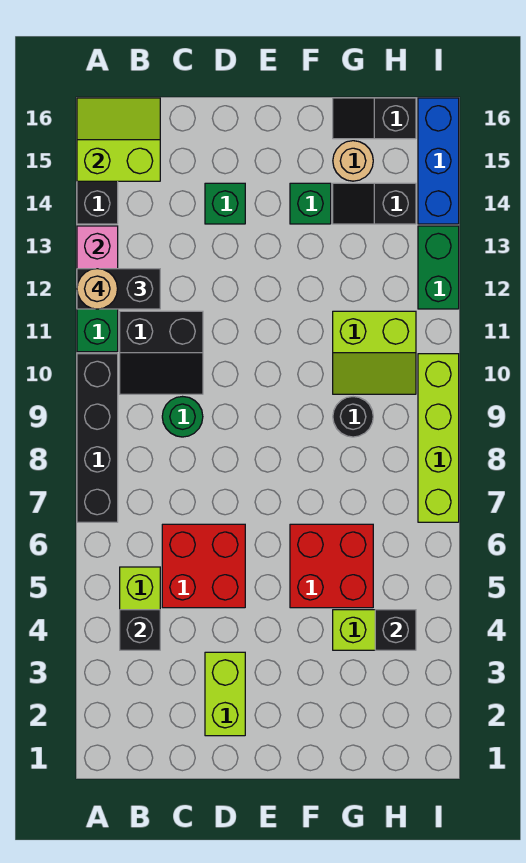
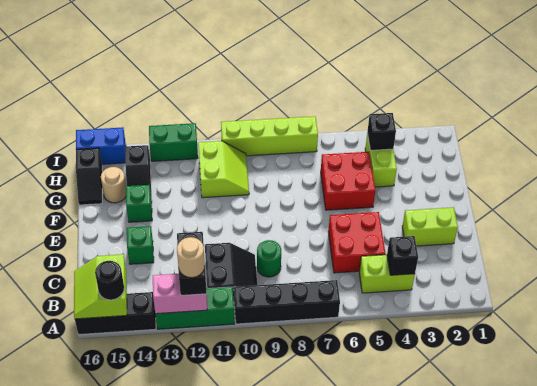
black round brick G9 level 1 -> black round brick A15 level 3
blue brick I14:I16 level 1 -> blue brick I15:I16 level 1

